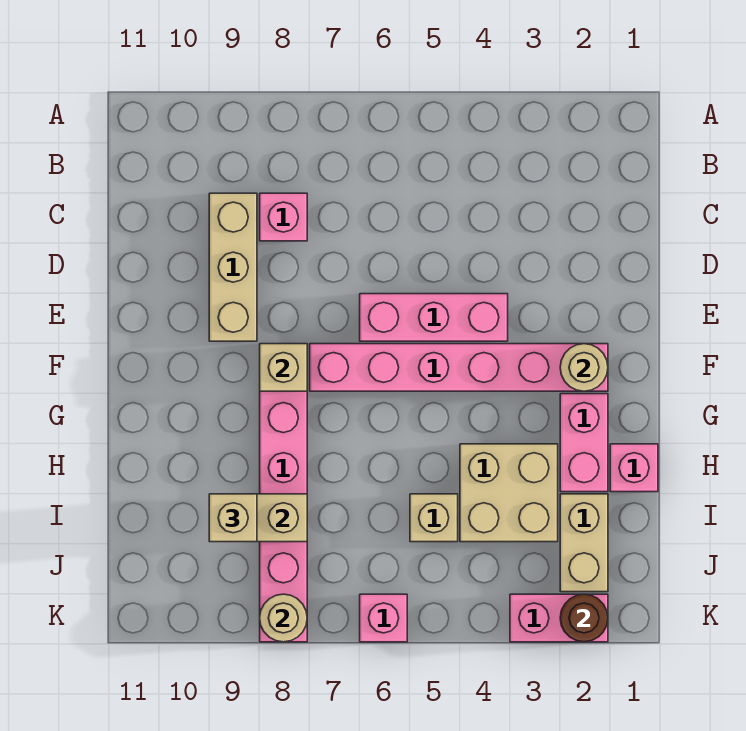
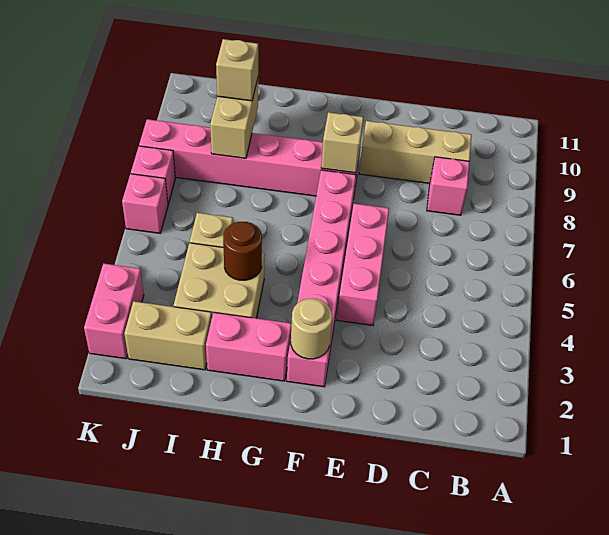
pink brick H1 level 1 -> pink brick K7 level 1
brown round brick K2 level 2 -> brown round brick H4 level 2
tan round brick K8 level 2 -> none

